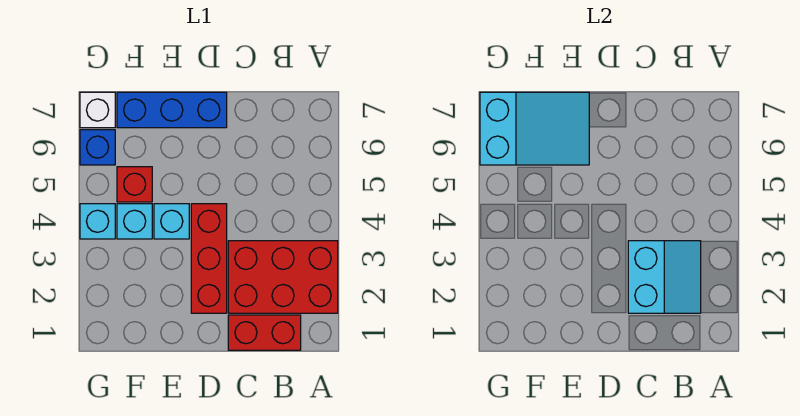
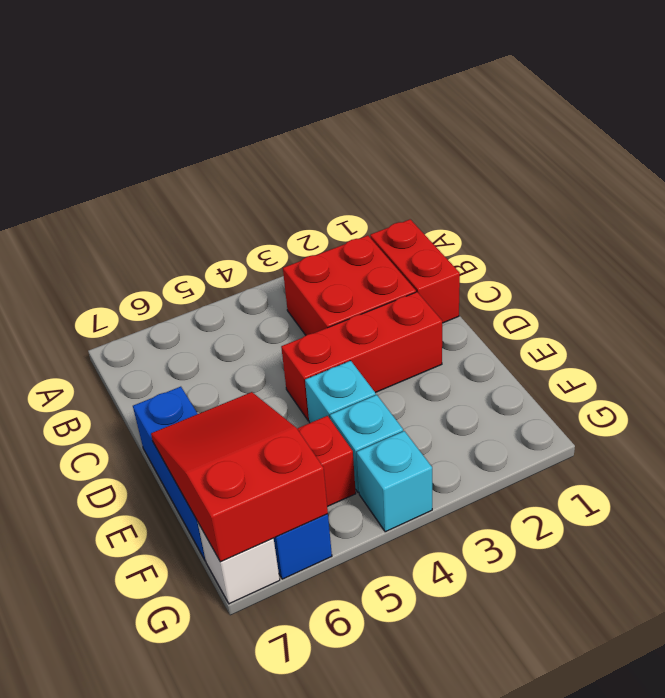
red brick A2:C3 level 1 -> red brick B2:C3 level 1
cyan slope B2:C3 level 2 top C -> none
cyan slope E6:G7 level 2 top G -> red slope E6:G7 level 2 top G

